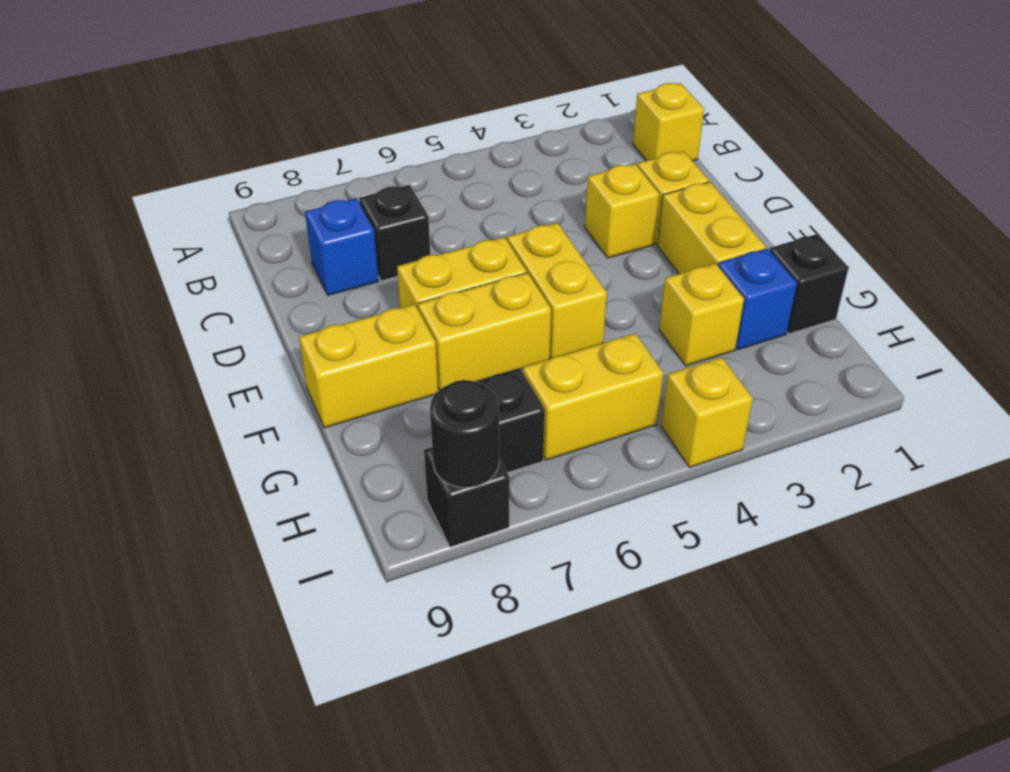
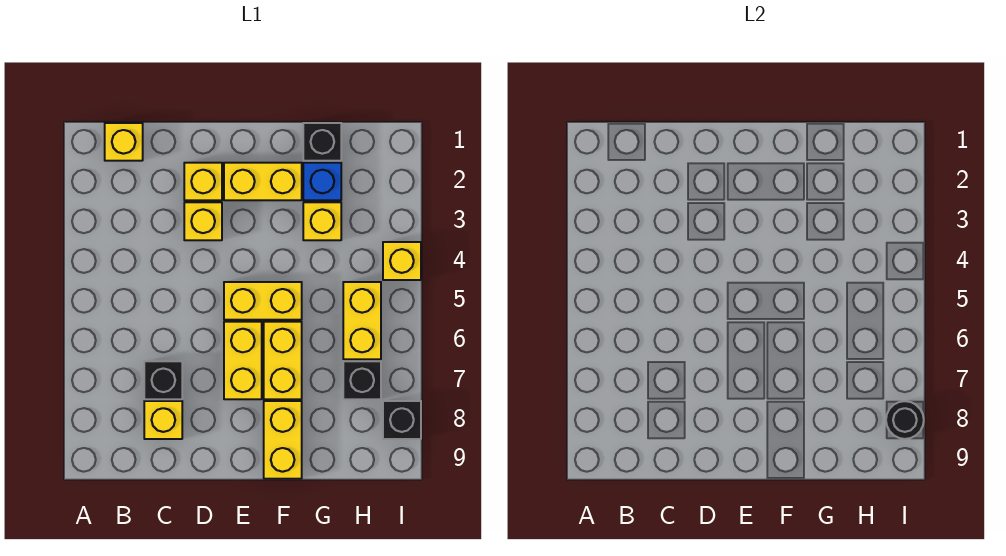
blue brick C8 level 1 -> yellow brick C8 level 1

